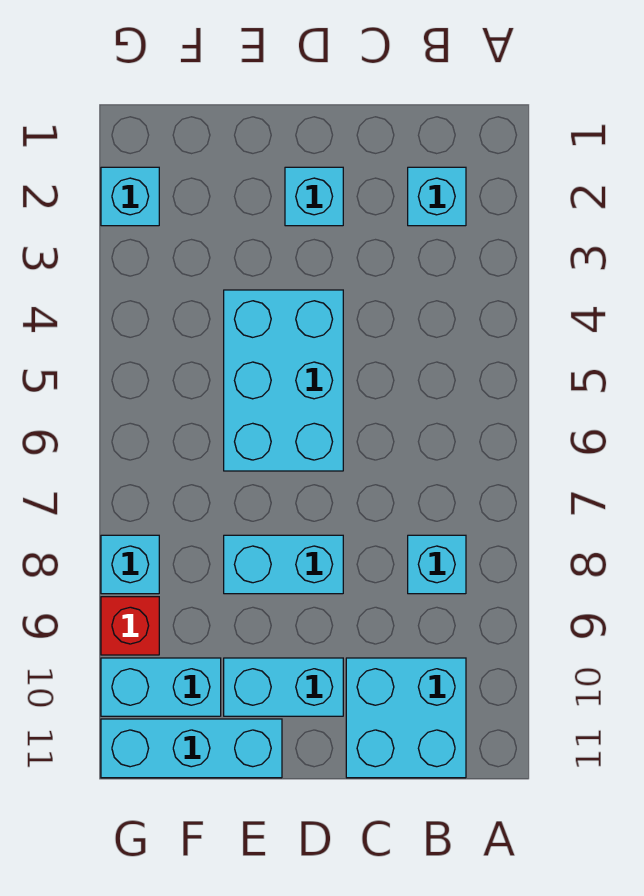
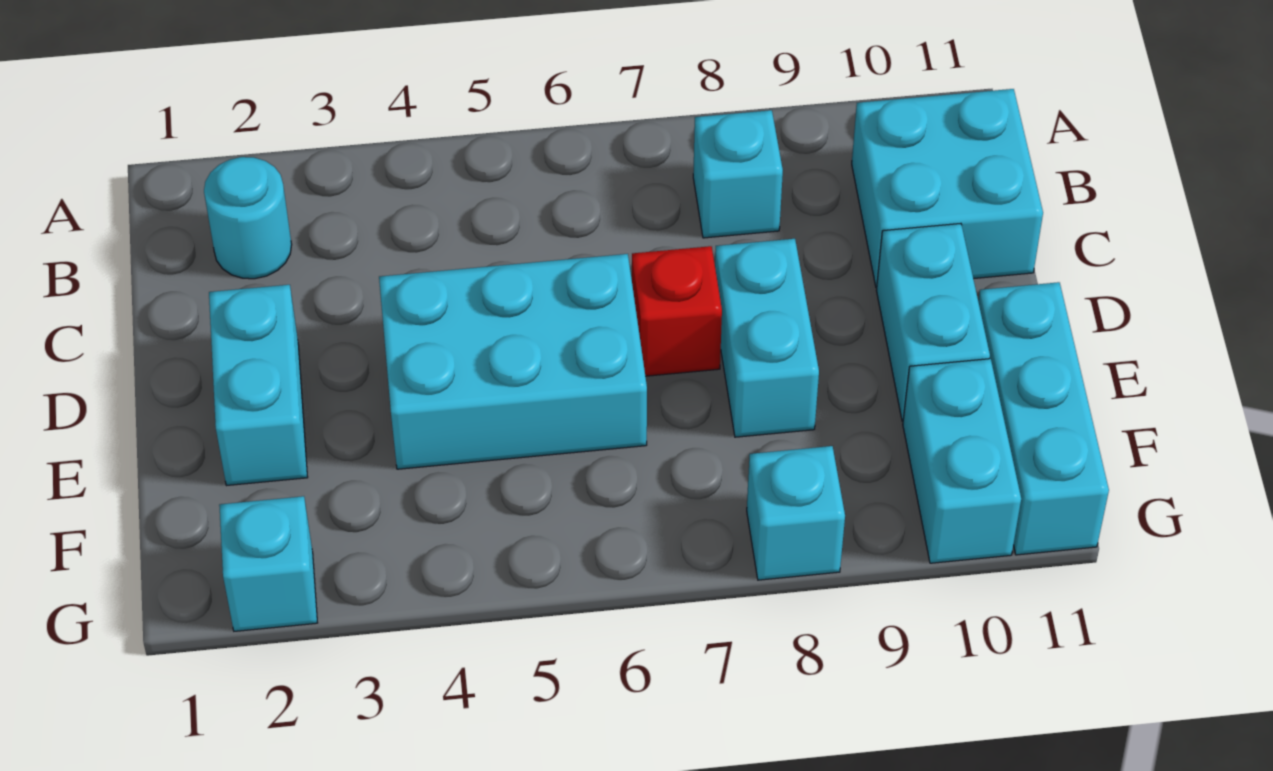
cyan brick B2 level 1 -> cyan round brick B2 level 1
cyan brick D2 level 1 -> cyan brick D2:E2 level 1
red brick G9 level 1 -> red brick D7 level 1

